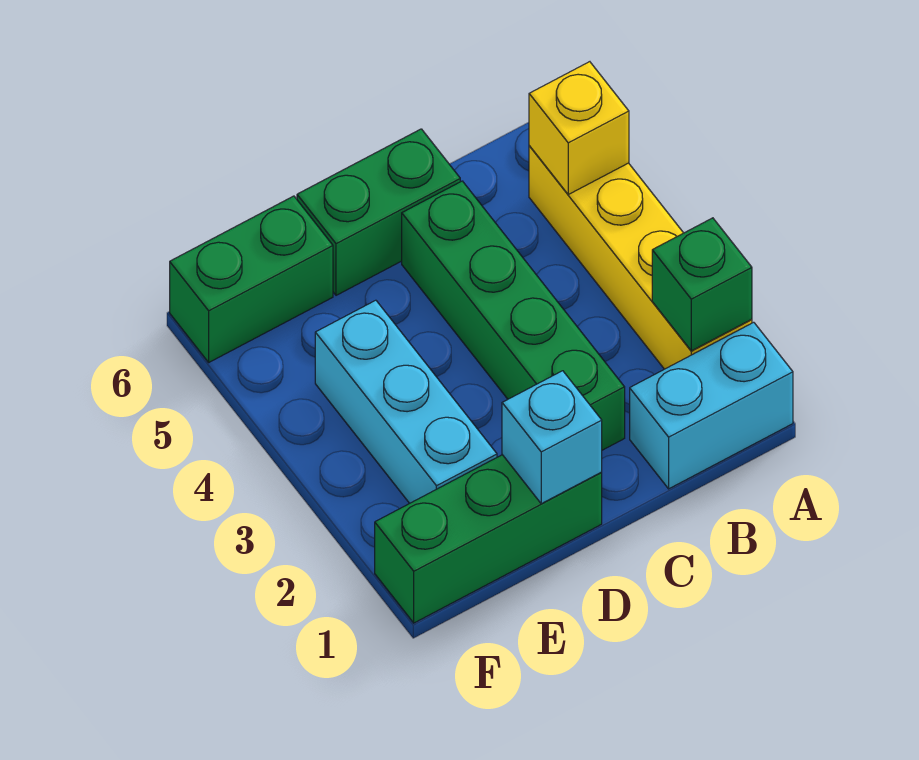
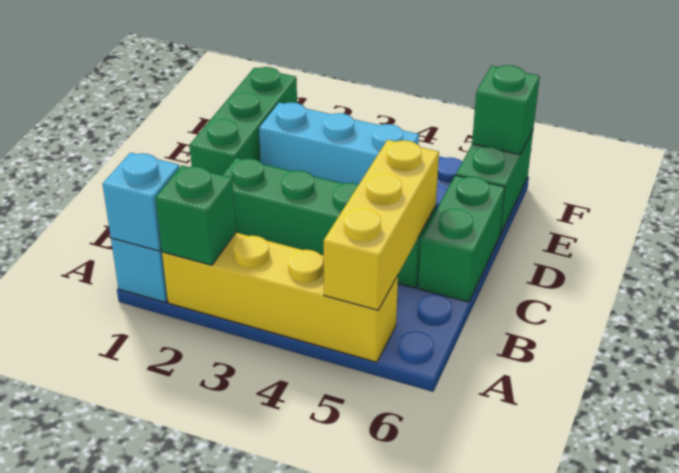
yellow brick A5 level 2 -> yellow brick A5:C5 level 2
cyan brick D1 level 2 -> cyan brick A1 level 2
none -> green brick F6 level 2

